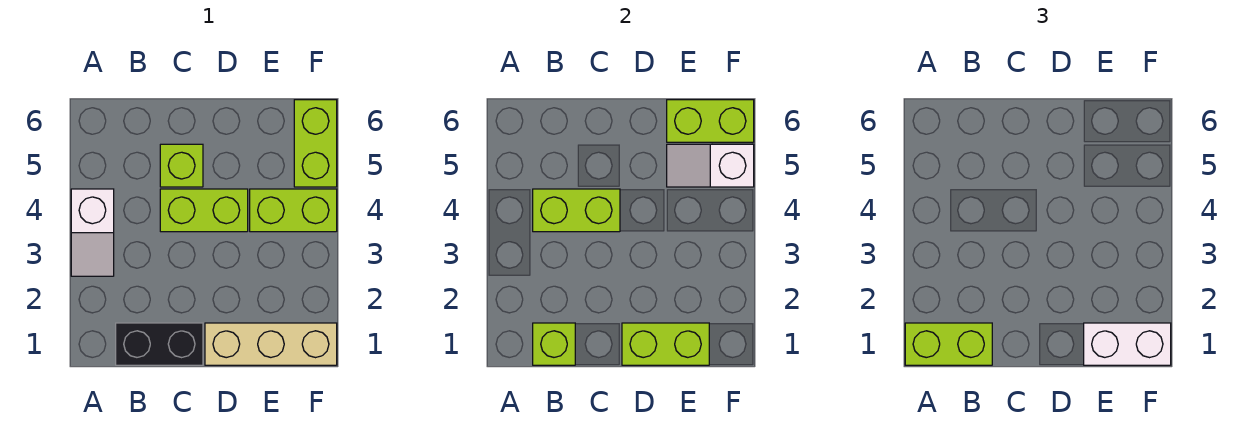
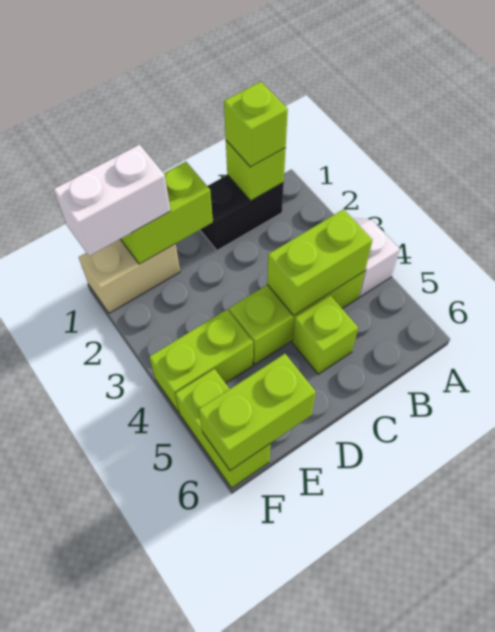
lime brick A1:B1 level 3 -> lime brick B1 level 3
lime brick C4:D4 level 1 -> lime brick B4:D4 level 1
tan brick D1:F1 level 1 -> tan brick E1:F1 level 1
white slope E5:F5 level 2 top F -> none

